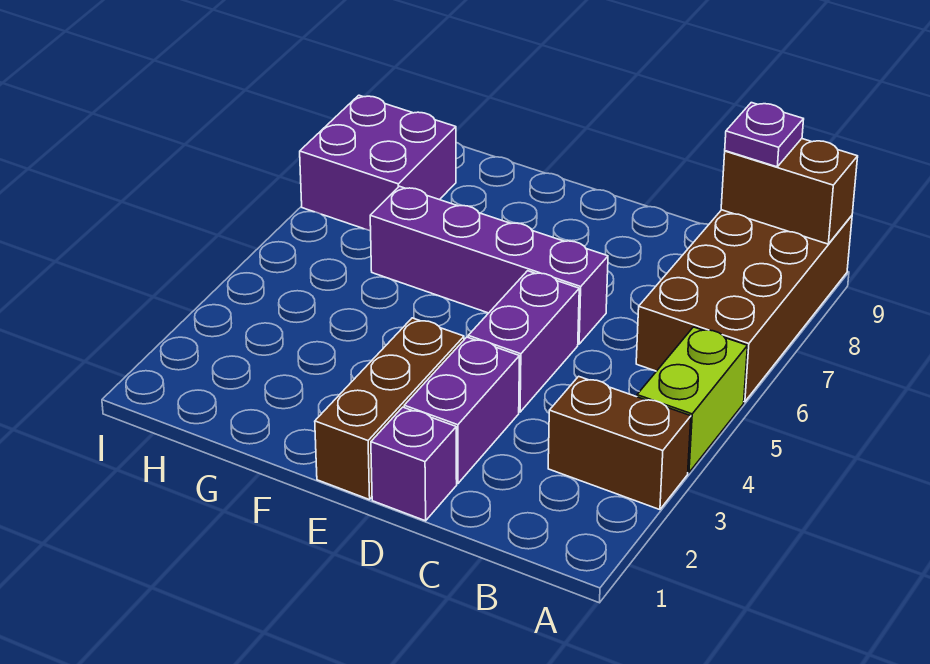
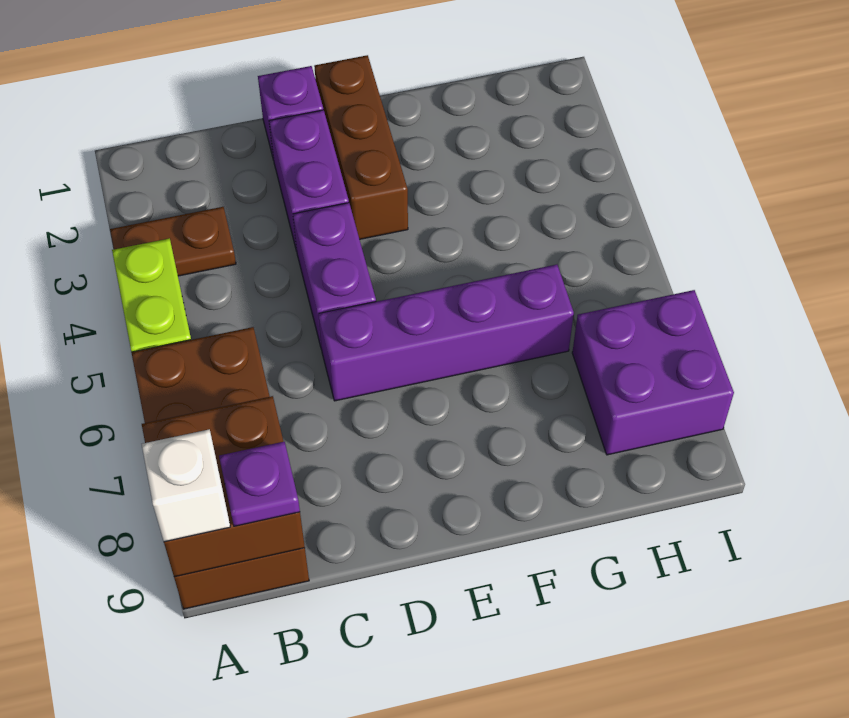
brown brick A3:B3 level 1 -> brown plate A3:B3 level 1
brown brick A9:B9 level 2 -> brown brick A8:B9 level 2
none -> white brick A9 level 3

